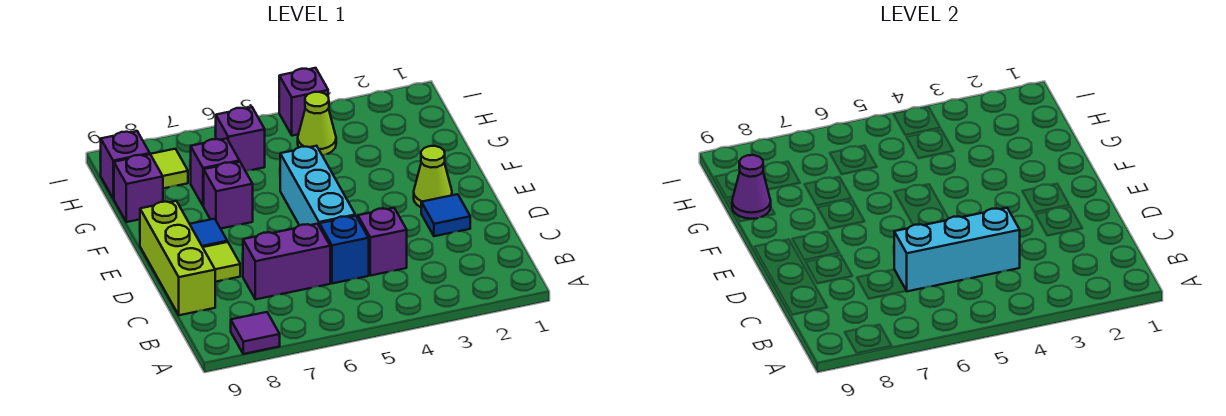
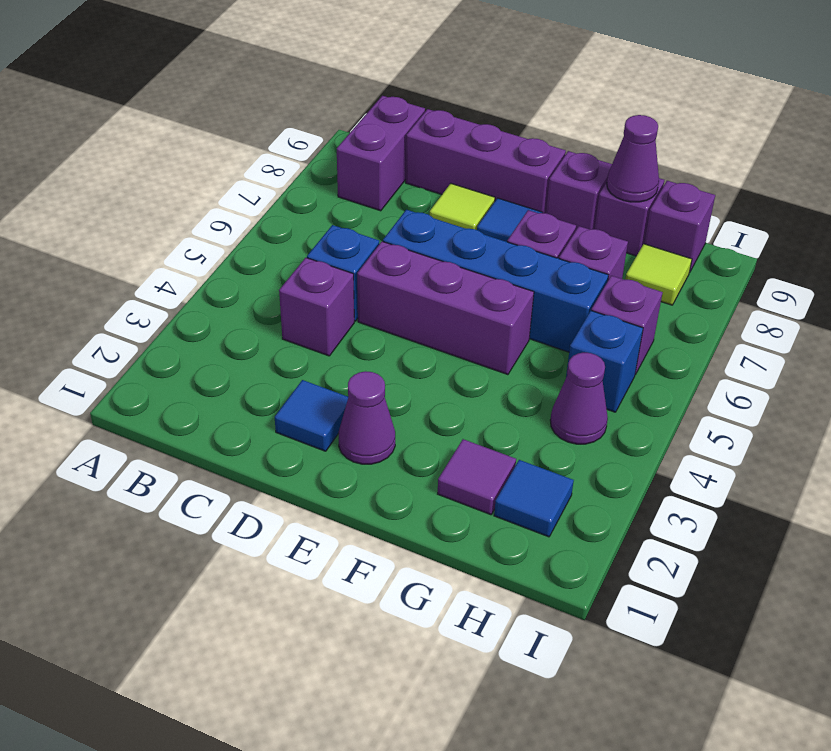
purple tile A8 level 1 -> purple tile G2 level 1
cyan brick C4:C6 level 2 -> none
purple brick C6:C7 level 1 -> purple brick B8:B9 level 1
lime brick C9:E9 level 1 -> purple brick C9:E9 level 1
cyan brick D5:F5 level 1 -> purple brick D5:F5 level 1
none -> blue brick D6:G6 level 1
lime cone E2 level 1 -> purple cone E2 level 1
none -> blue tile H2 level 1
lime cone H4 level 1 -> purple cone H4 level 1
none -> blue brick H5 level 1
purple brick I4 level 1 -> purple brick F9 level 1

